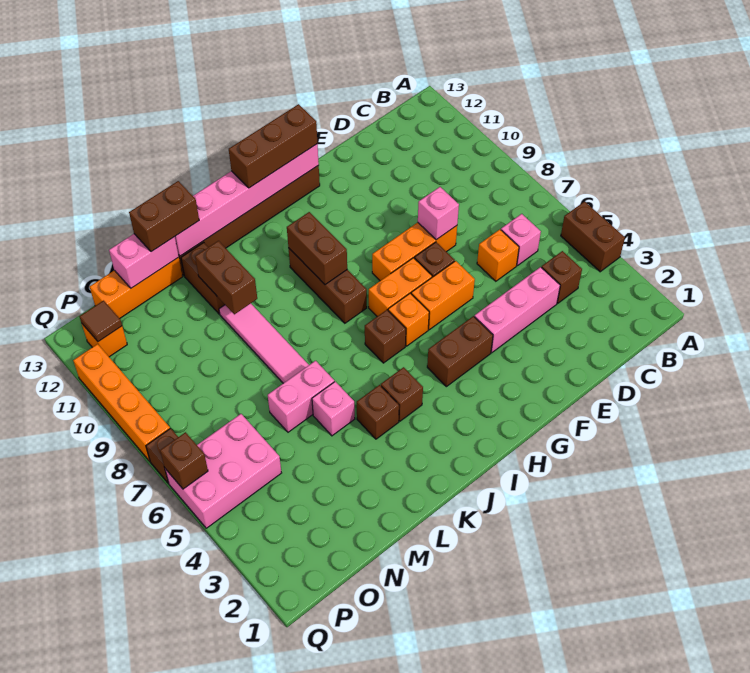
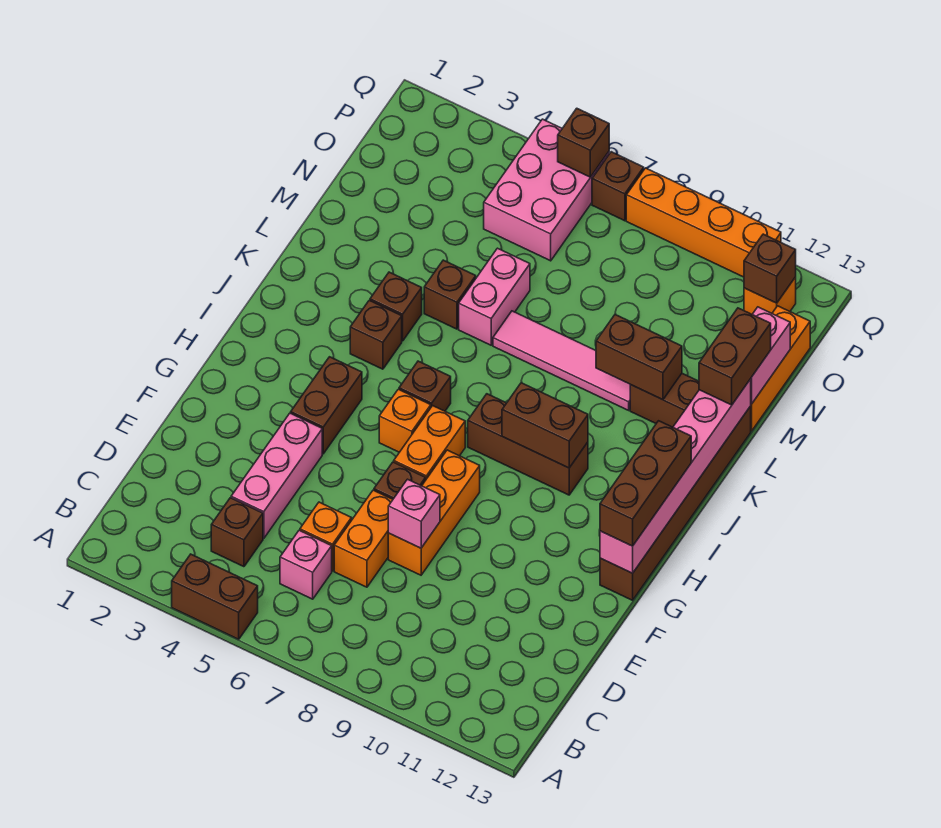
orange brick F6:G6 level 1 -> orange brick D7:E7 level 1
pink brick L5 level 1 -> brown brick L5 level 1
brown tile P12 level 2 -> brown brick P12 level 2

